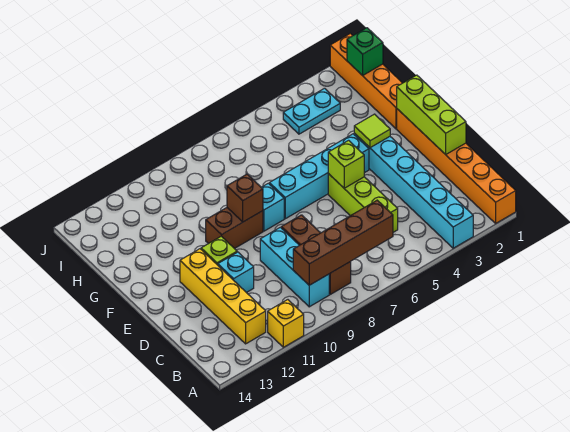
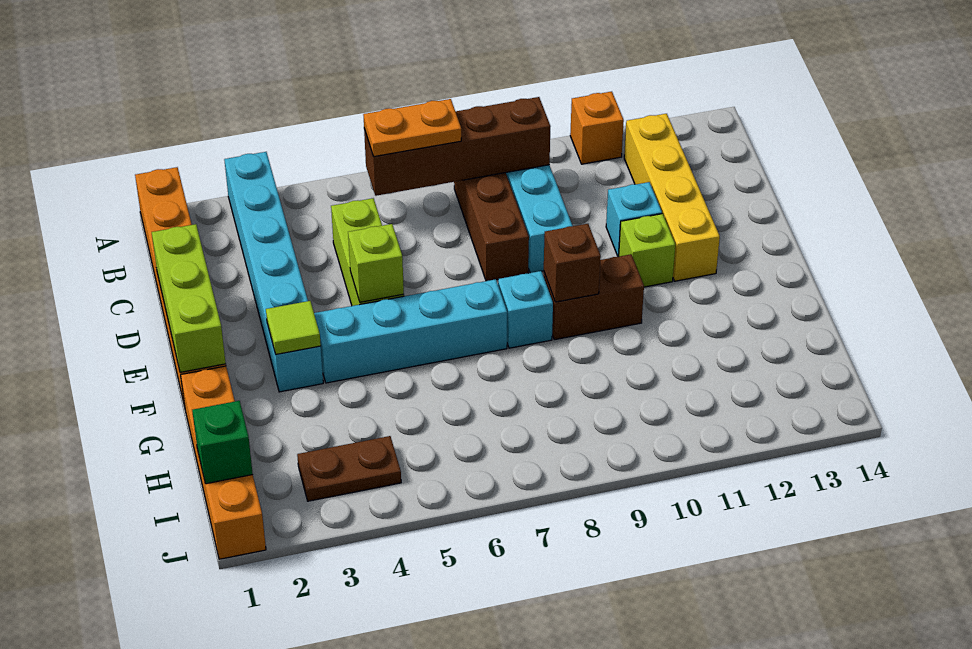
yellow brick A11 level 1 -> orange brick A11 level 1
none -> orange plate B6:B7 level 3
cyan plate I3:I4 level 1 -> brown plate I3:I4 level 1

